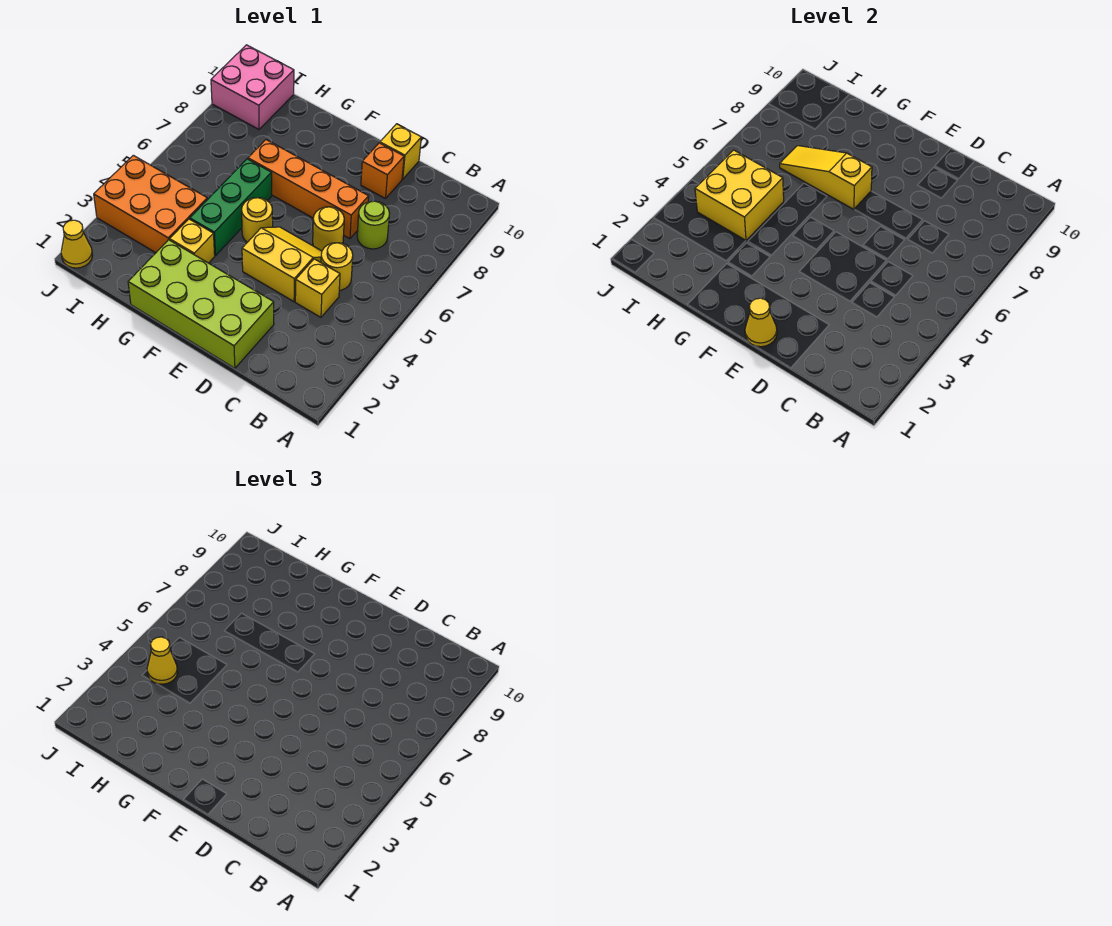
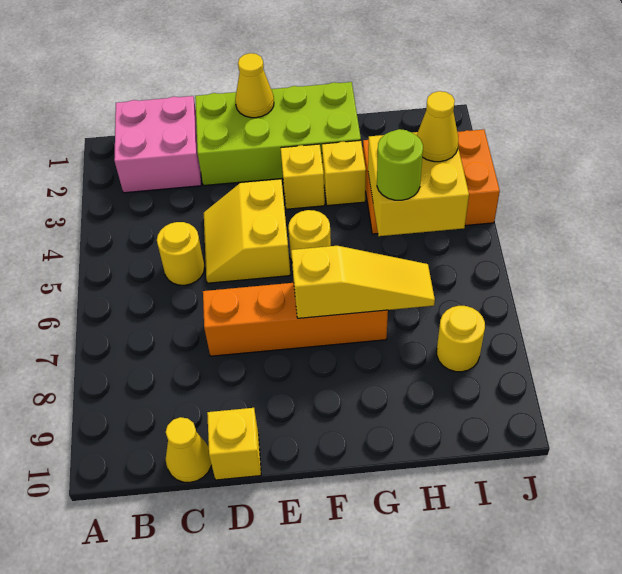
yellow brick C4 level 1 -> yellow brick F3 level 1
lime round brick C7 level 1 -> lime round brick H5 level 3
yellow slope D4:E5 level 1 top 4 -> yellow slope D4:E5 level 1 top E
yellow round brick D6 level 1 -> yellow round brick I8 level 1
orange brick D9 level 1 -> none
green brick G4:G6 level 1 -> none
pink brick I9:J10 level 1 -> pink brick B1:C2 level 1
yellow cone J1 level 1 -> yellow cone C10 level 1

